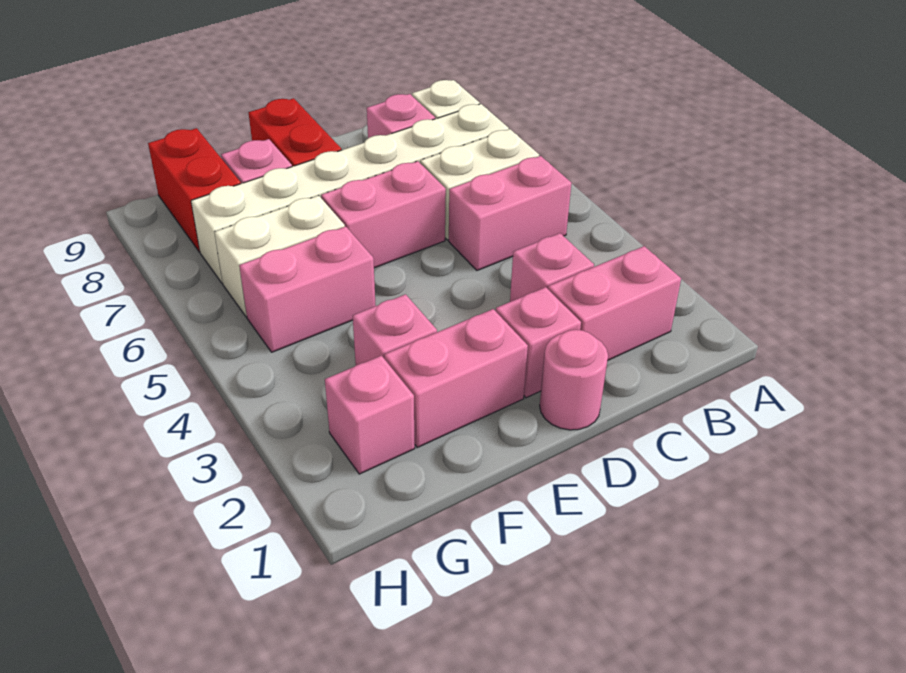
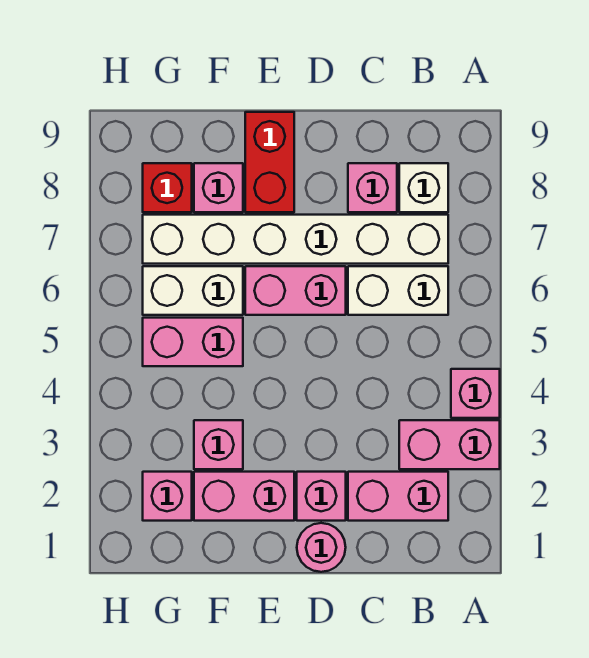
pink brick B5:C5 level 1 -> pink brick A3:B3 level 1
pink brick C3 level 1 -> pink brick A4 level 1
red brick G8:G9 level 1 -> red brick G8 level 1

